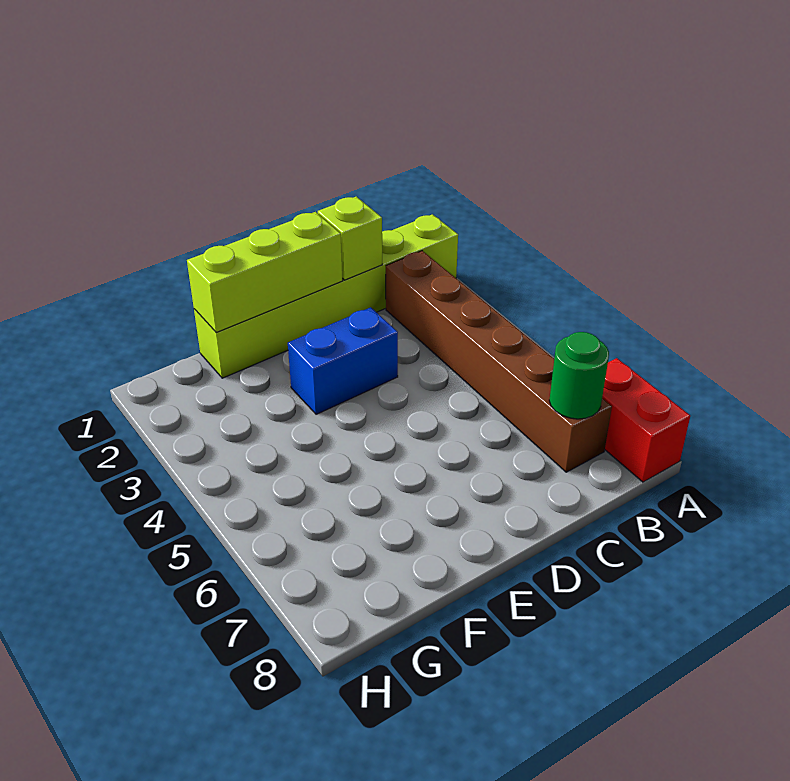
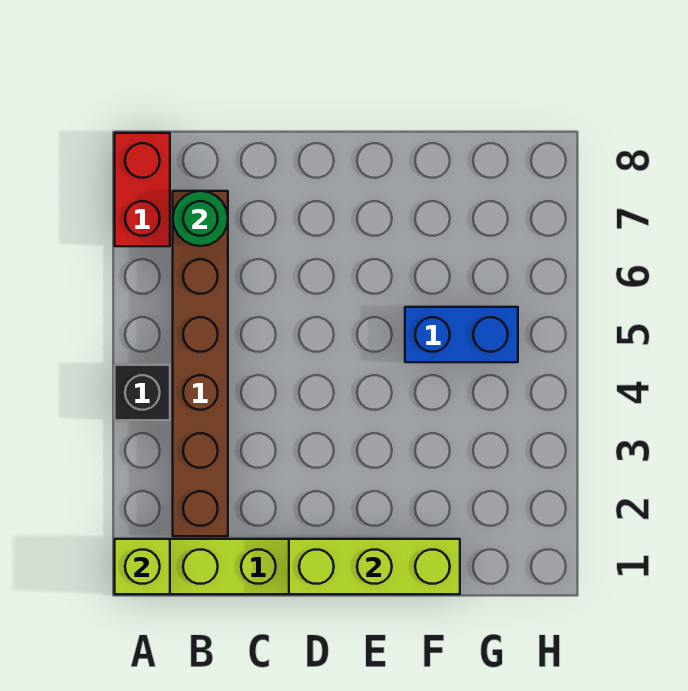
none -> black brick A4 level 1
lime brick C1 level 2 -> lime brick A1 level 2
blue brick D3:E3 level 1 -> blue brick F5:G5 level 1

